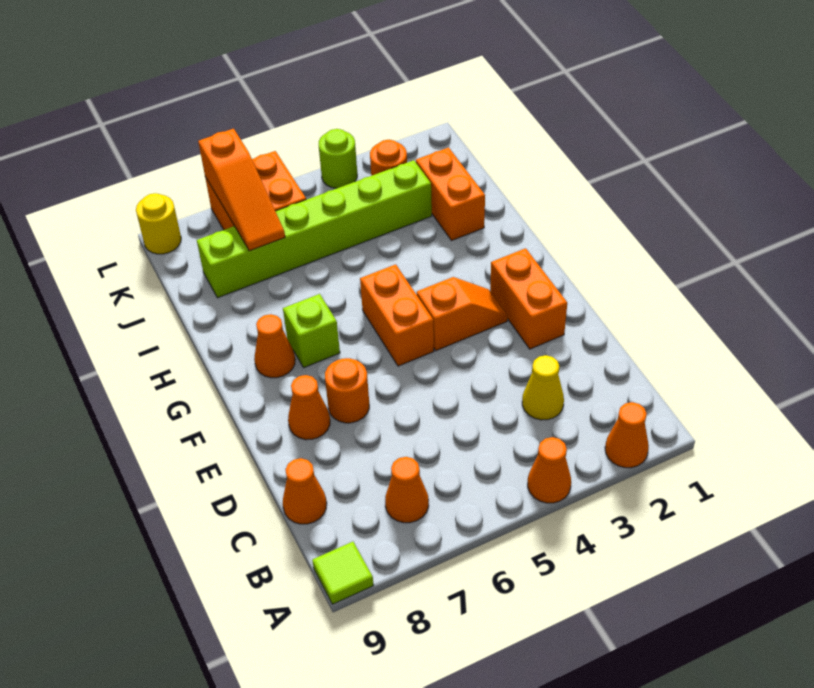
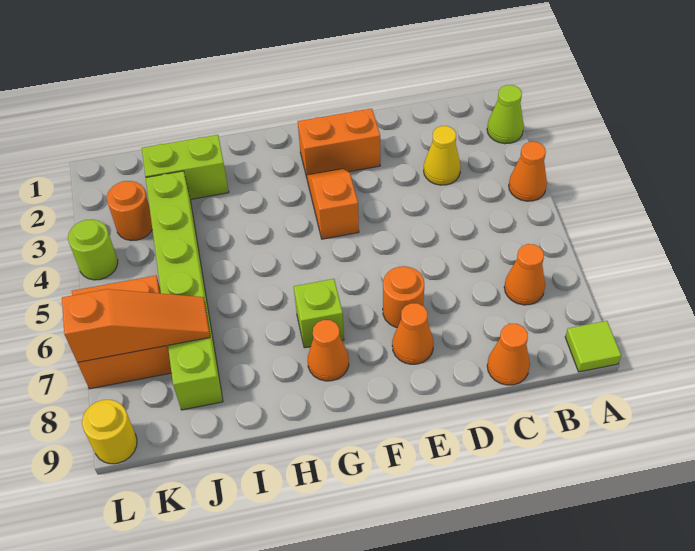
orange cone A2 level 1 -> lime cone A2 level 1
orange brick F5:G5 level 1 -> none
orange brick I2:J2 level 1 -> lime brick I2:J2 level 1

